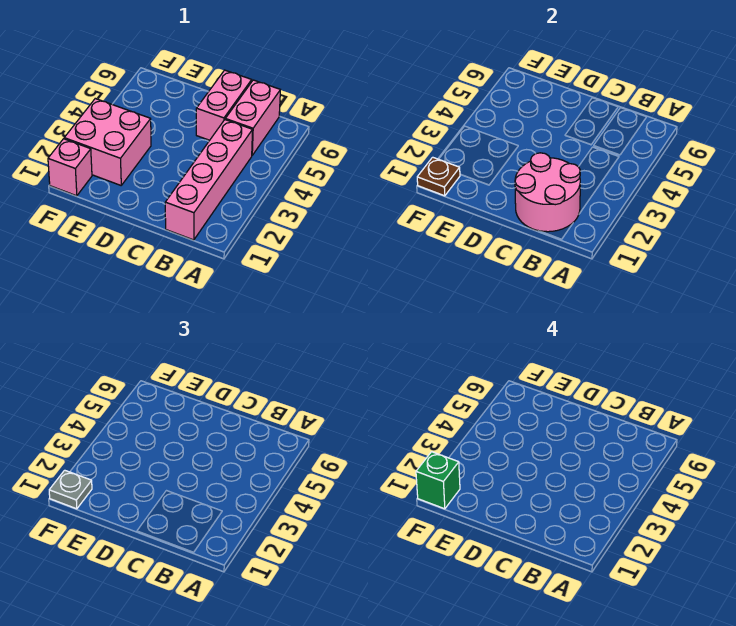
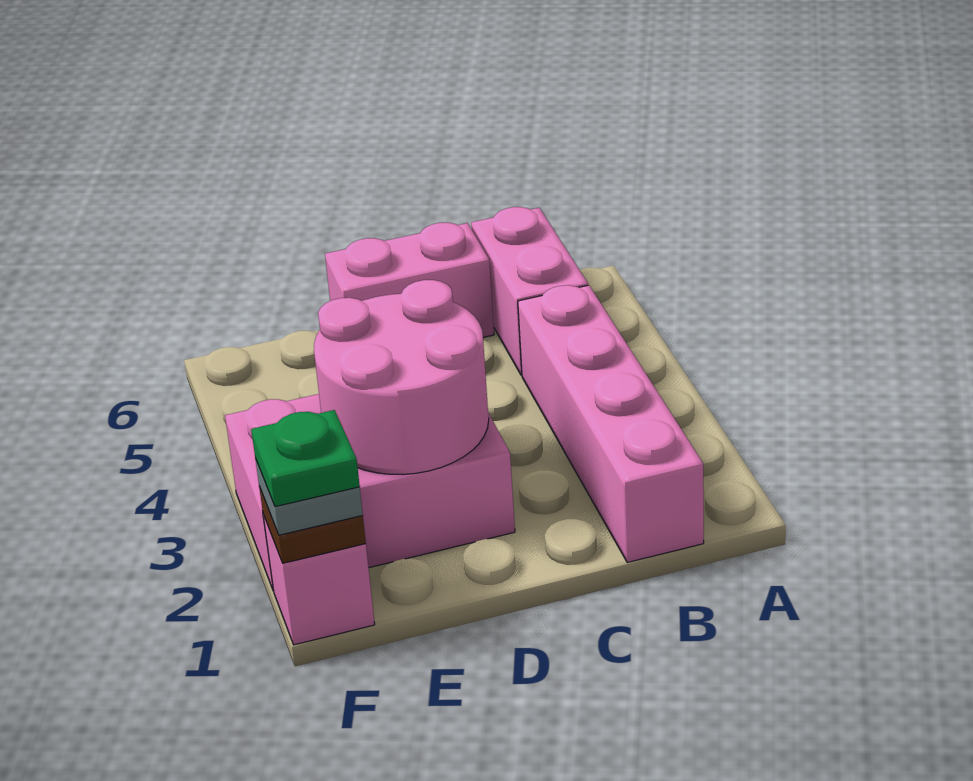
pink round brick B1:C2 level 2 -> pink round brick D2:E3 level 2
pink brick C5:C6 level 1 -> pink brick C6:D6 level 1
pink brick E2:F3 level 1 -> pink brick D2:F3 level 1
green brick F1 level 4 -> green plate F1 level 4

